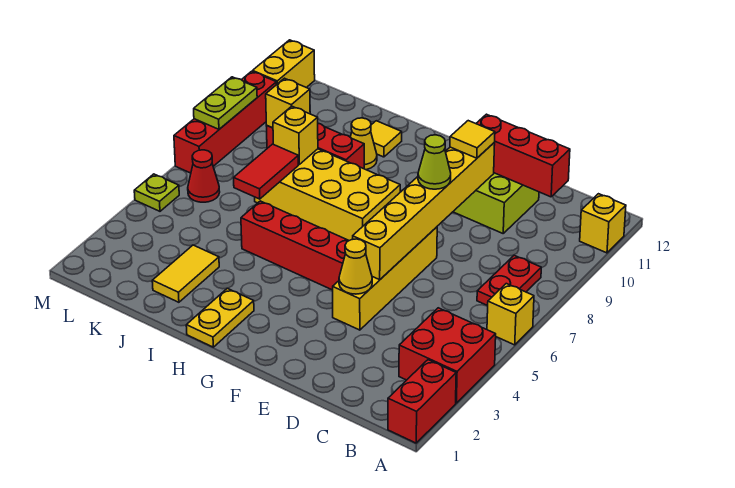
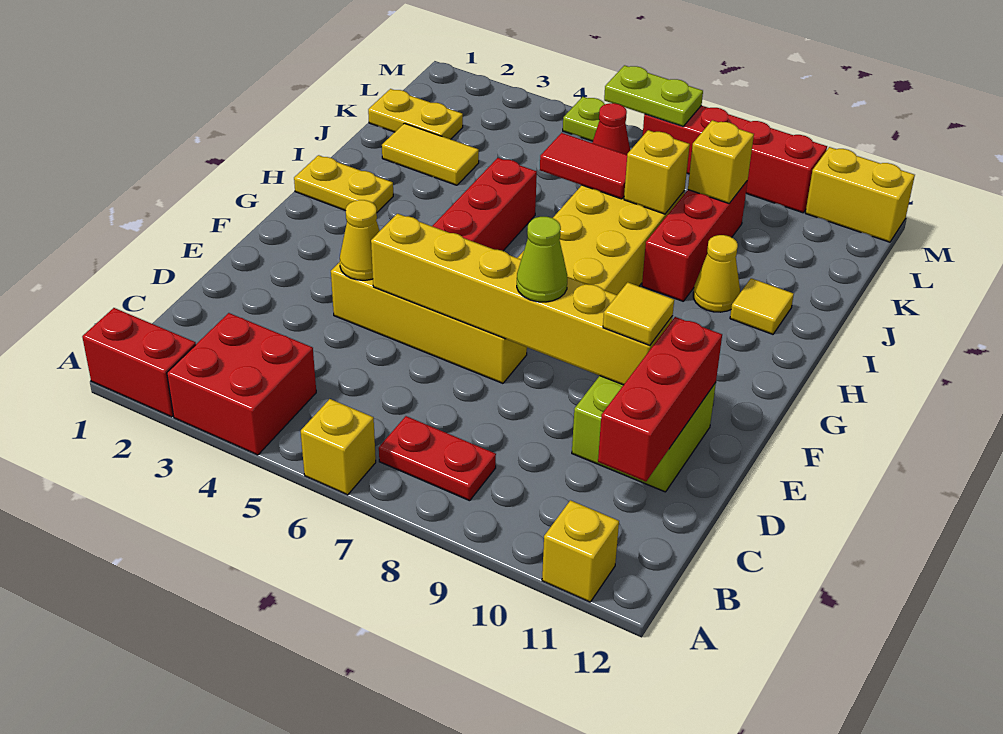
none -> yellow plate K1:K2 level 1
lime plate M8:M9 level 2 -> lime plate M6:M7 level 2

